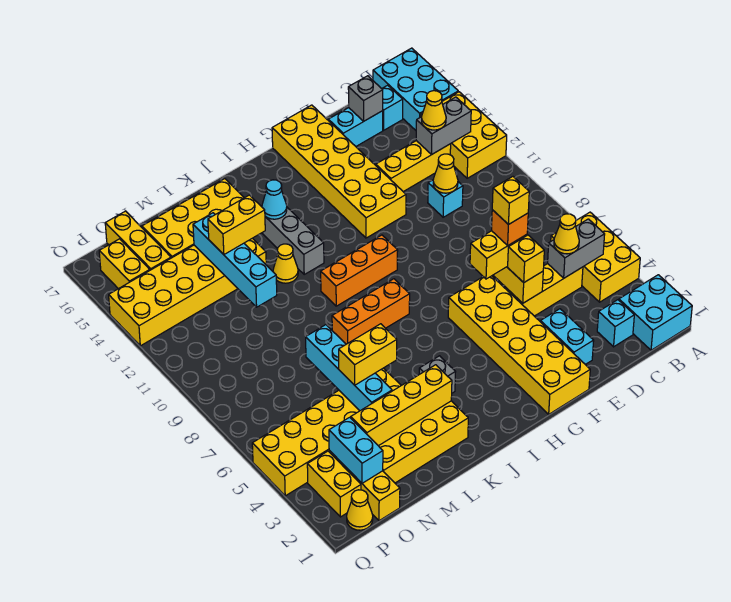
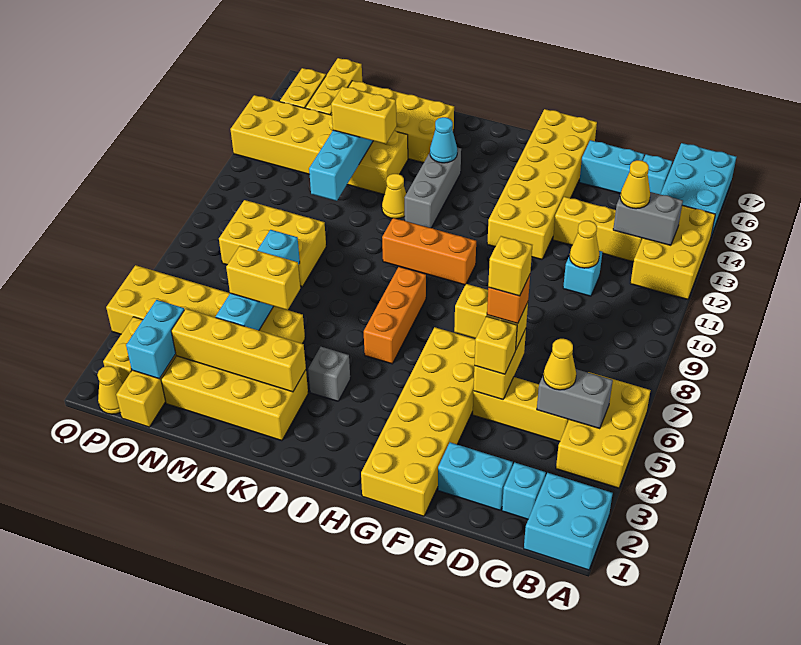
grey brick D16 level 2 -> none
cyan brick E2:E3 level 1 -> cyan brick D2:E2 level 1
orange brick I8:K8 level 1 -> orange brick I6:I8 level 1
none -> yellow brick M8:O9 level 1

